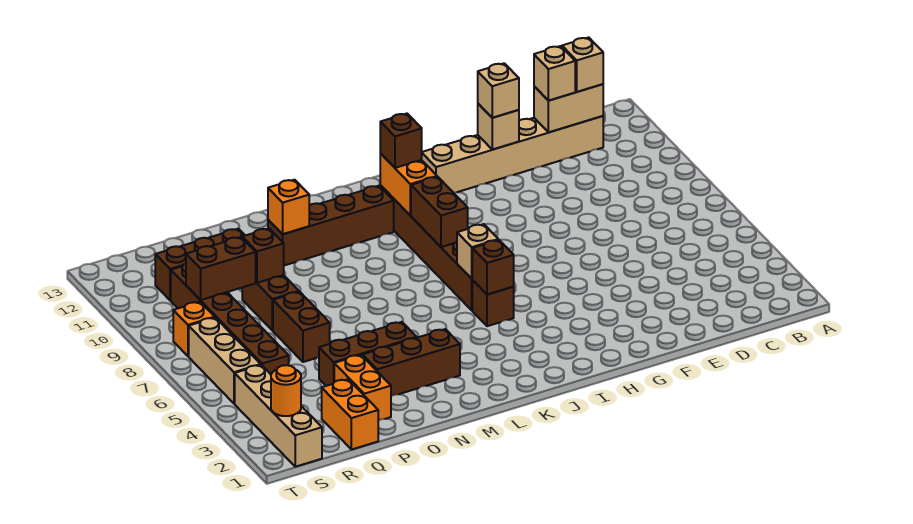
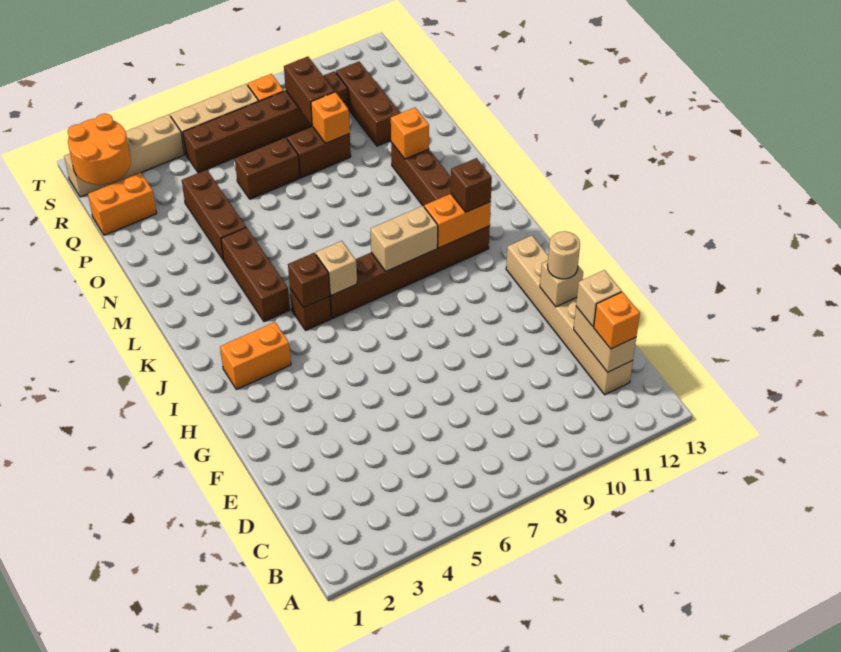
tan brick C12 level 3 -> orange brick C12 level 3
tan brick F12 level 3 -> tan round brick F12 level 3
brown brick J8:J9 level 2 -> tan brick J8:J9 level 2
brown brick M3:O3 level 1 -> brown brick K4:M4 level 1
orange brick P2:P3 level 1 -> orange brick I2:I3 level 1
brown brick P9 level 2 -> orange brick P9 level 2
orange round brick S2 level 2 -> orange round brick R1:S2 level 2

